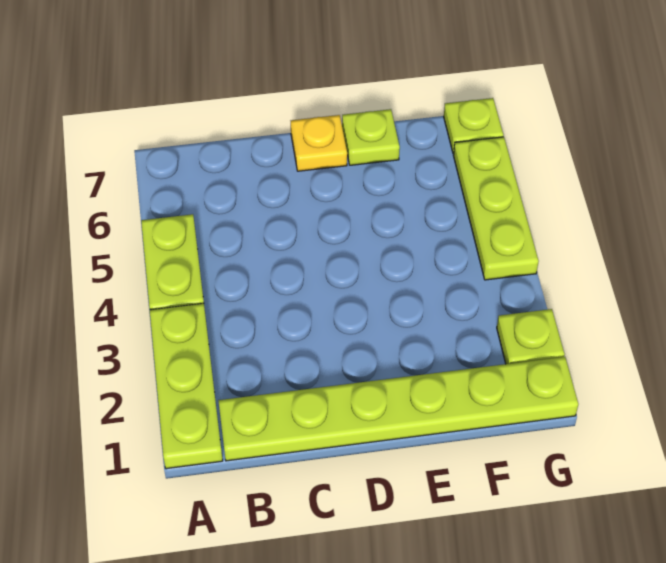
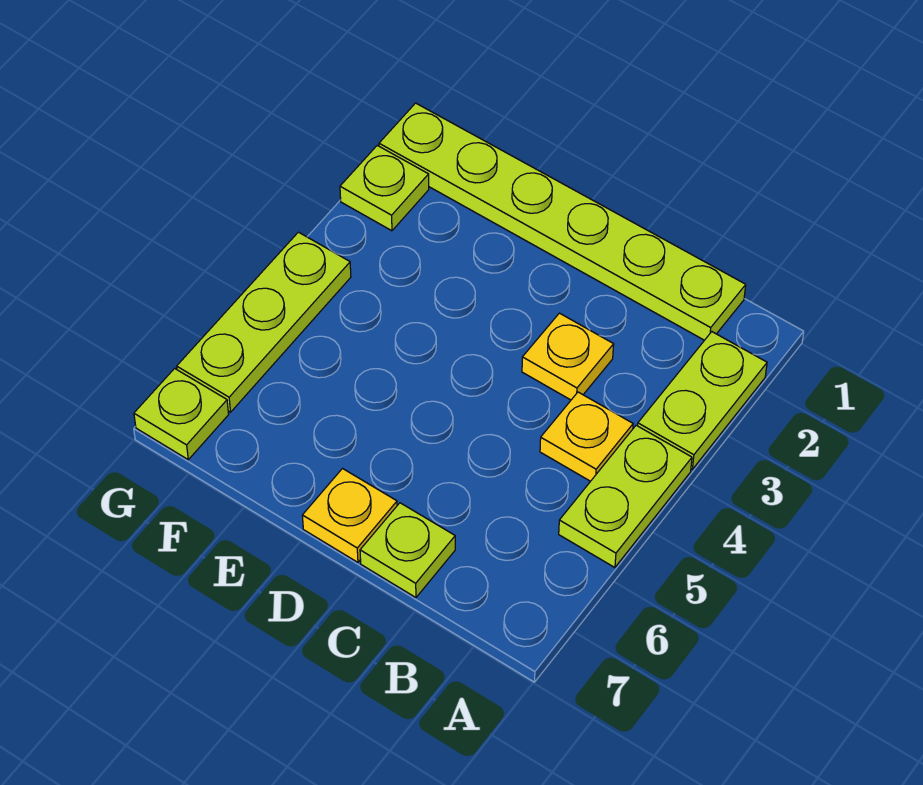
lime plate A1:A3 level 1 -> lime plate A2:A3 level 1
none -> yellow plate B4 level 1
none -> yellow plate C3 level 1
lime plate E7 level 1 -> lime plate C7 level 1

